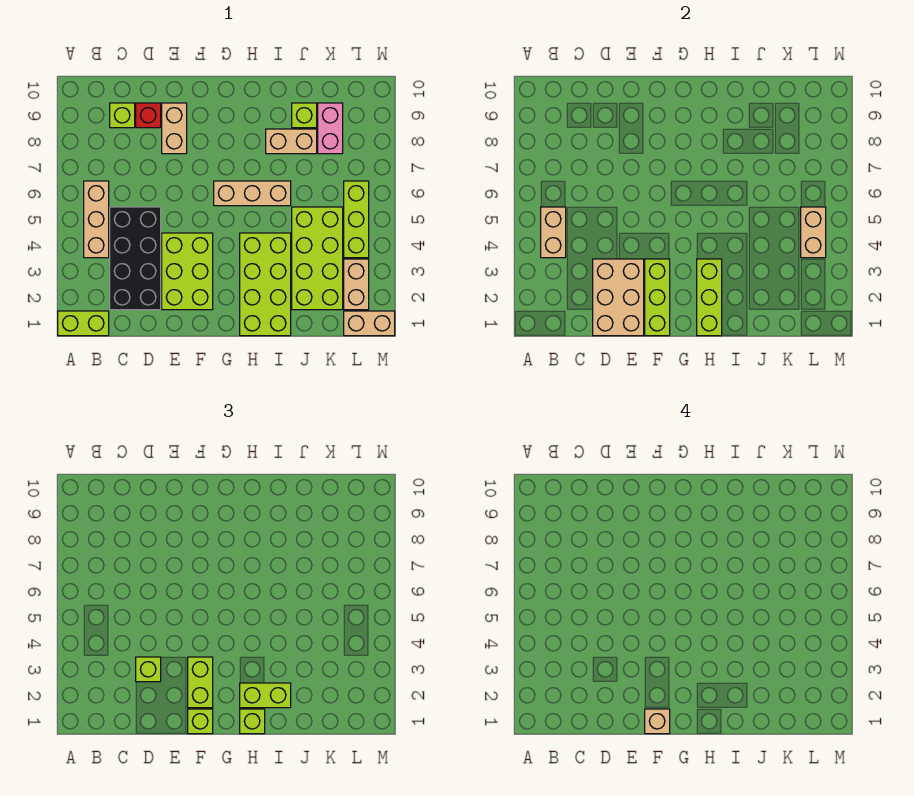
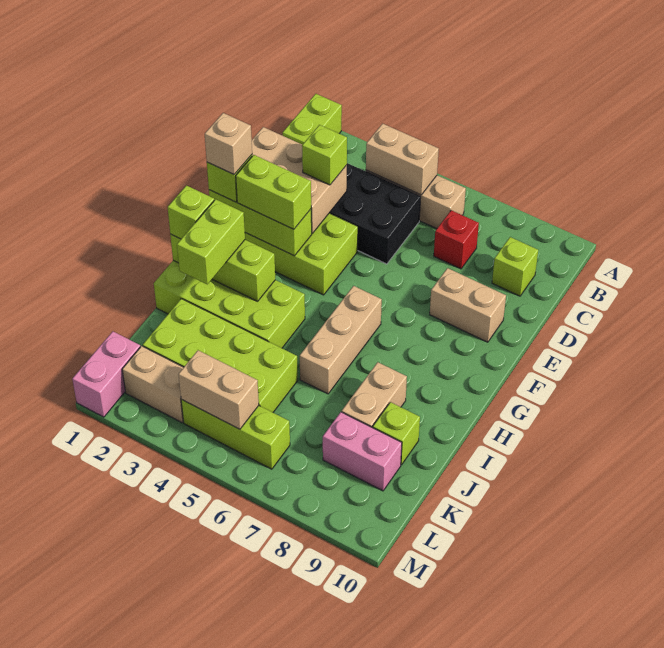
red brick D9 level 1 -> red brick C7 level 1
tan brick L1:M1 level 1 -> pink brick L1:M1 level 1

